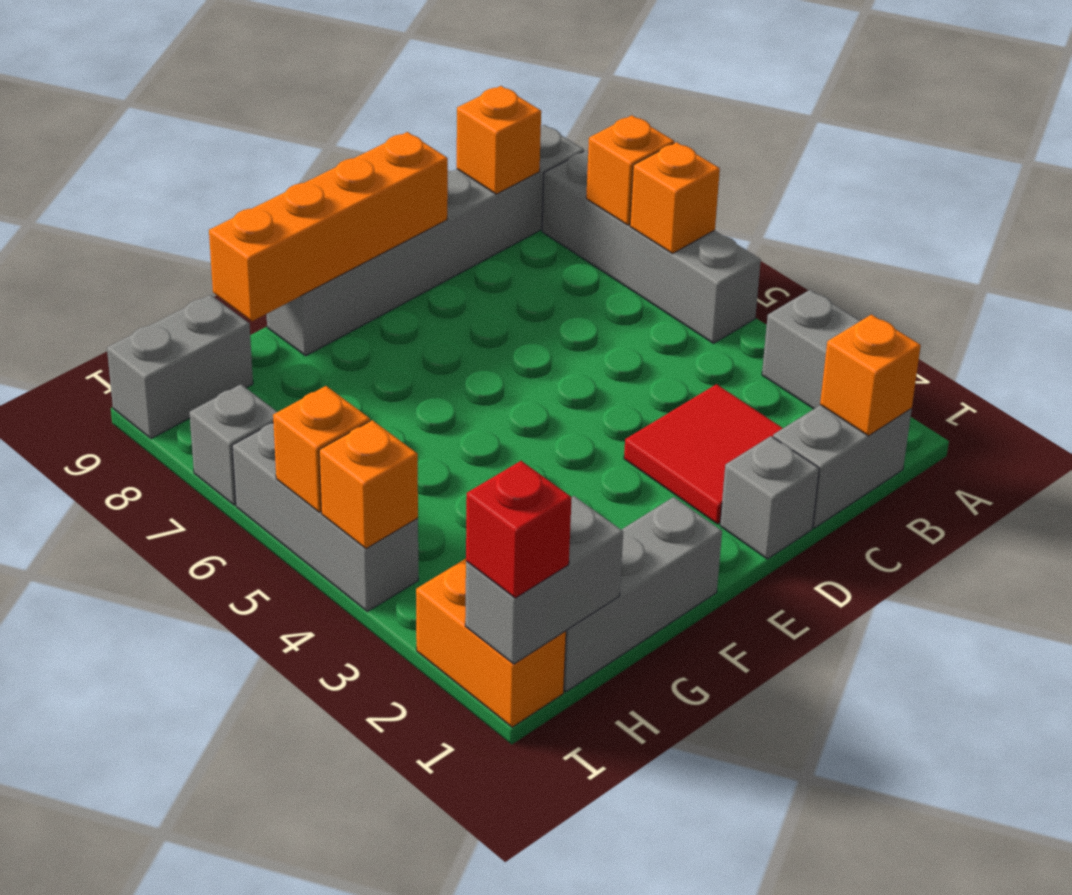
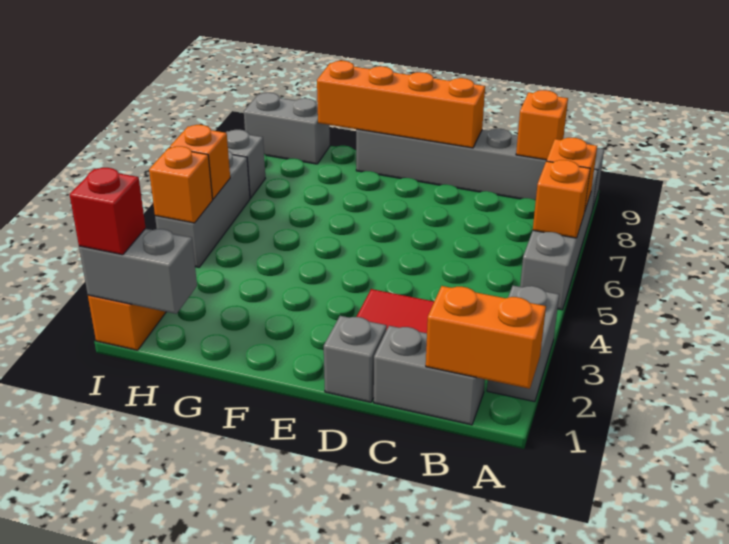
orange brick B1 level 2 -> orange brick A1:B1 level 2
grey brick F1:H1 level 1 -> none

